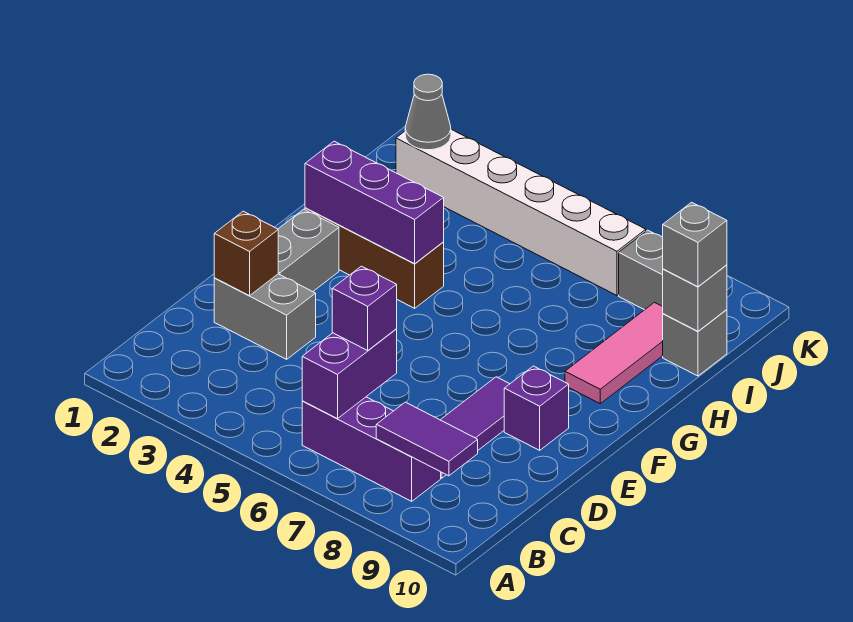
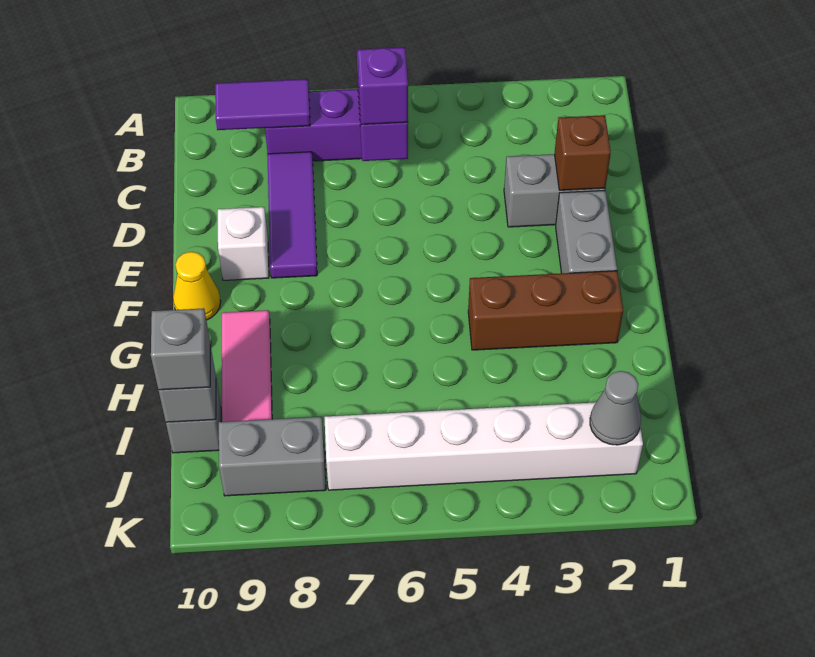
purple brick E9 level 1 -> white brick E9 level 1
none -> yellow cone F10 level 1
purple brick G2:G4 level 2 -> none

